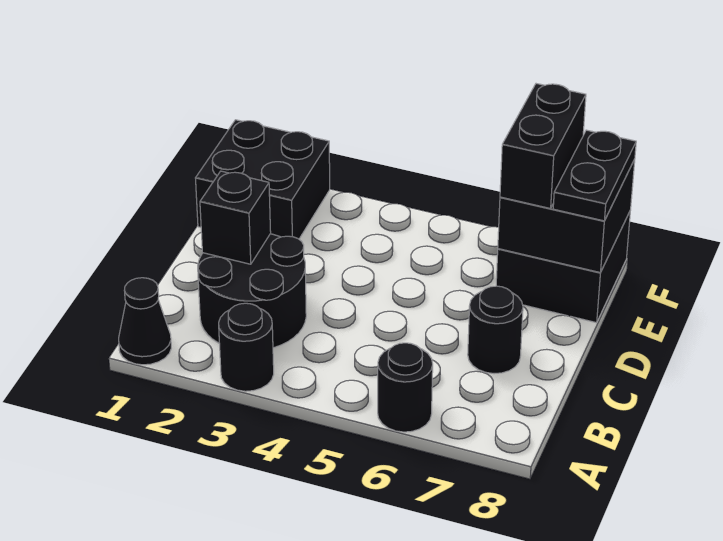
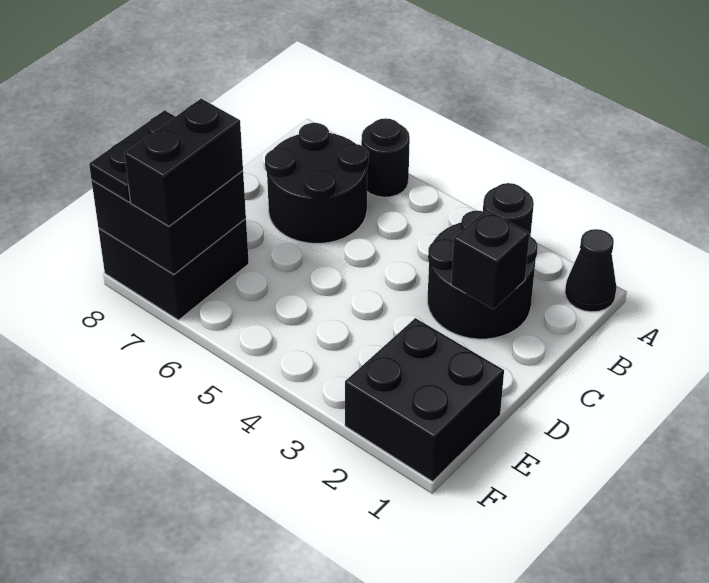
black round brick C7 level 1 -> black round brick B6:C7 level 1

